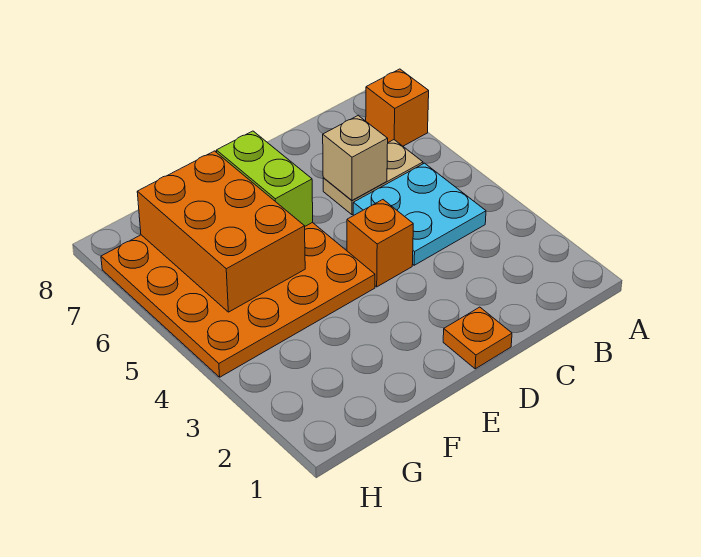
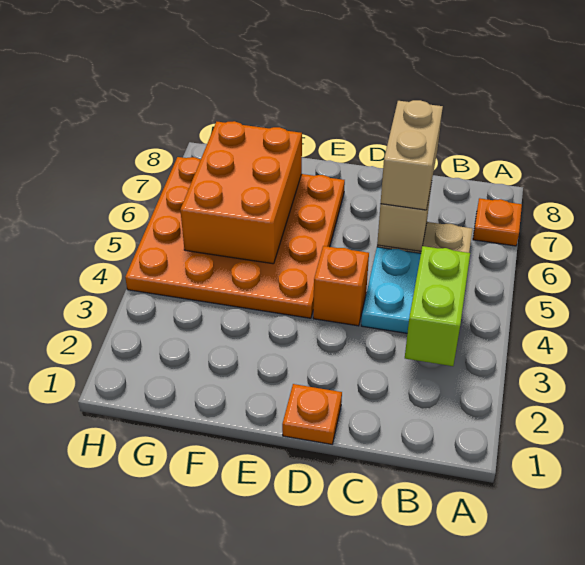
orange brick A7 level 1 -> orange plate A7 level 1
none -> tan brick C6:C7 level 3
lime brick E6:E7 level 2 -> lime brick B3:B4 level 2

